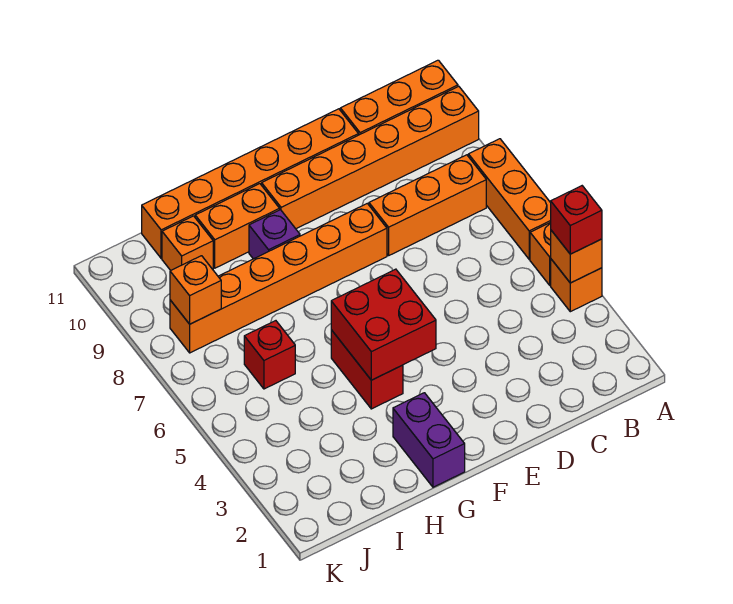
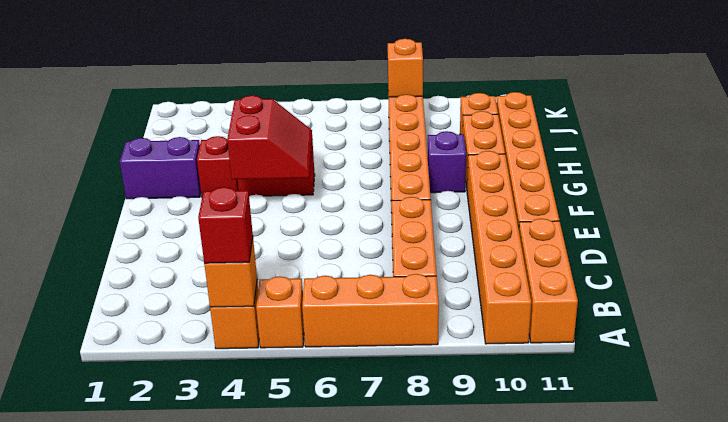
red brick F4:G5 level 2 -> red slope F4:G5 level 2 top 4
red brick I6 level 1 -> red brick G3 level 1

